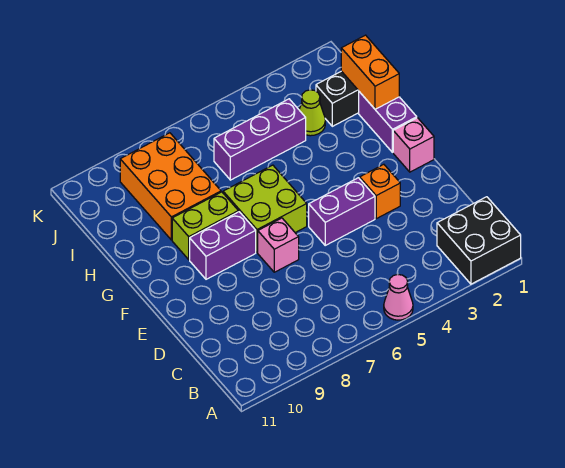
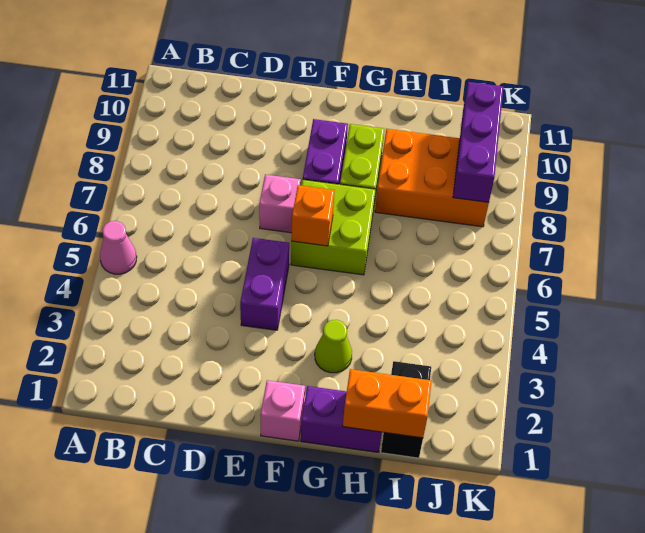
black brick A1:B2 level 1 -> none
orange brick E3 level 1 -> orange brick F6 level 2
lime cone I3 level 1 -> lime cone G3 level 1
purple brick I4:I6 level 1 -> purple brick J8:J10 level 2

